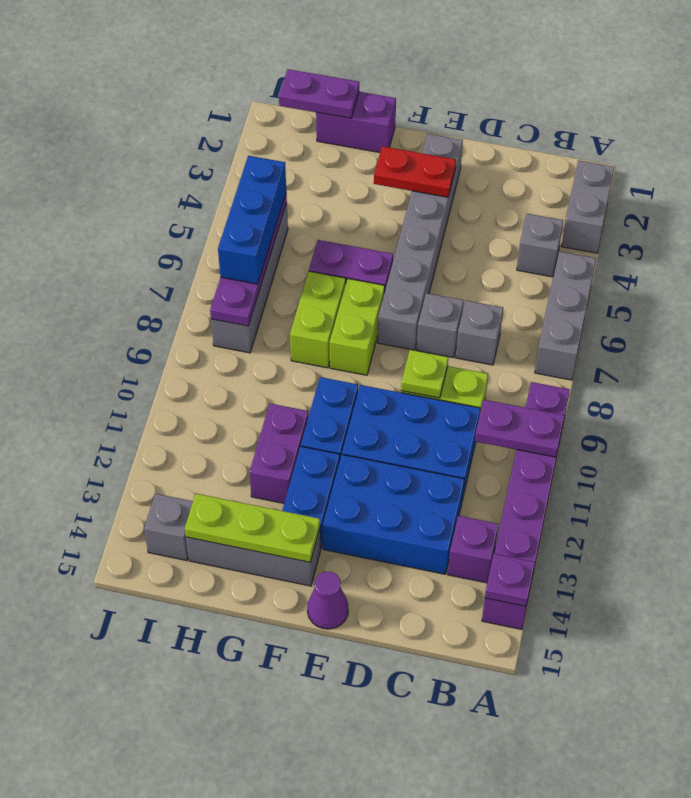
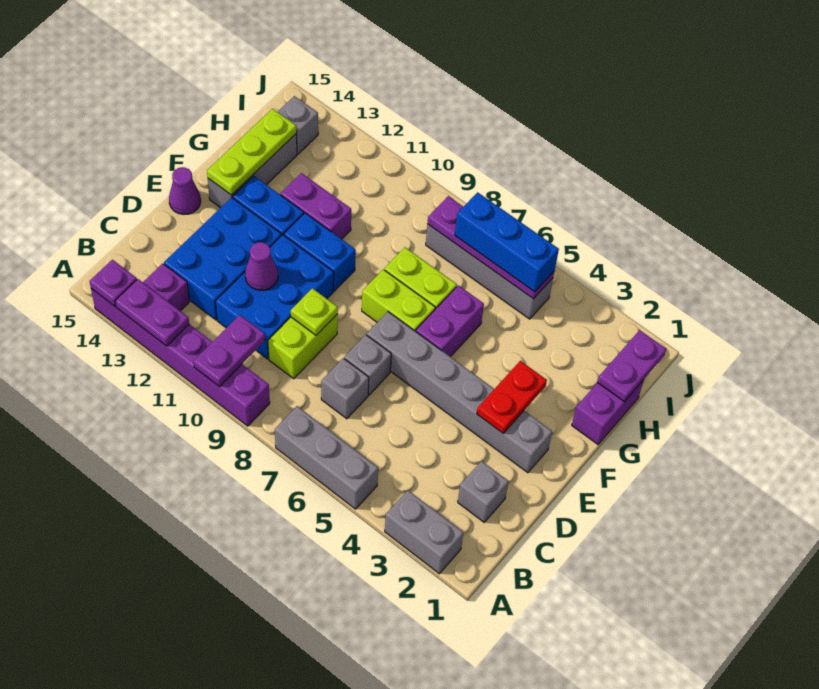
none -> purple plate A12:A13 level 2
grey brick B4 level 1 -> grey brick C2 level 1
none -> purple cone D11 level 2

